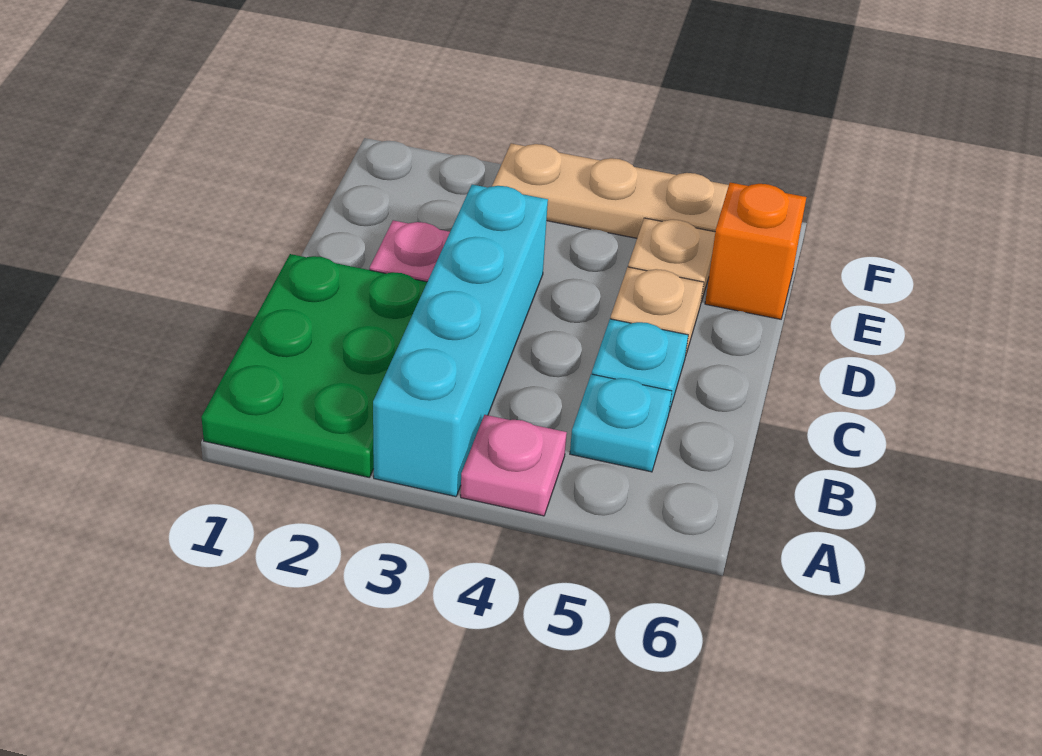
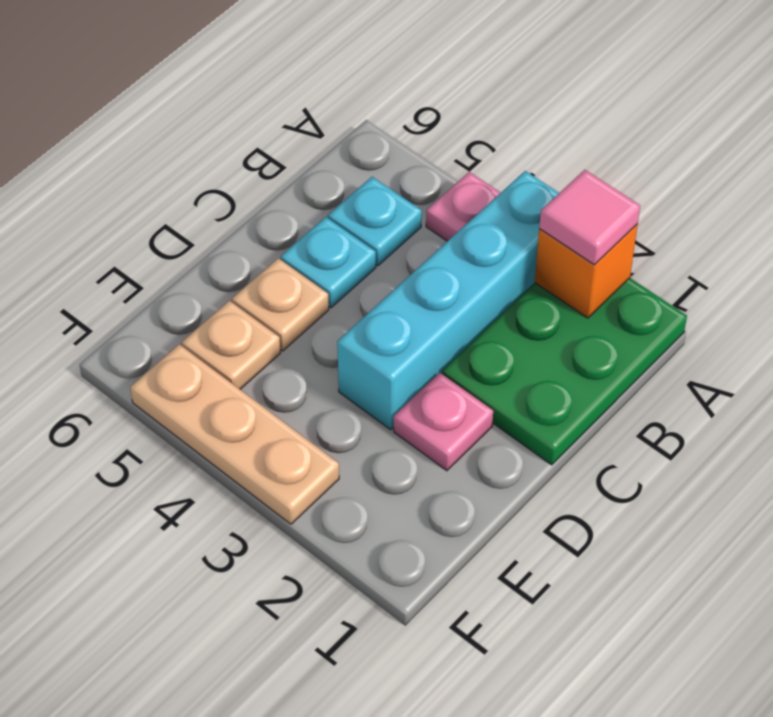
none -> pink tile A2 level 3
orange brick E6 level 1 -> orange brick A2 level 2

